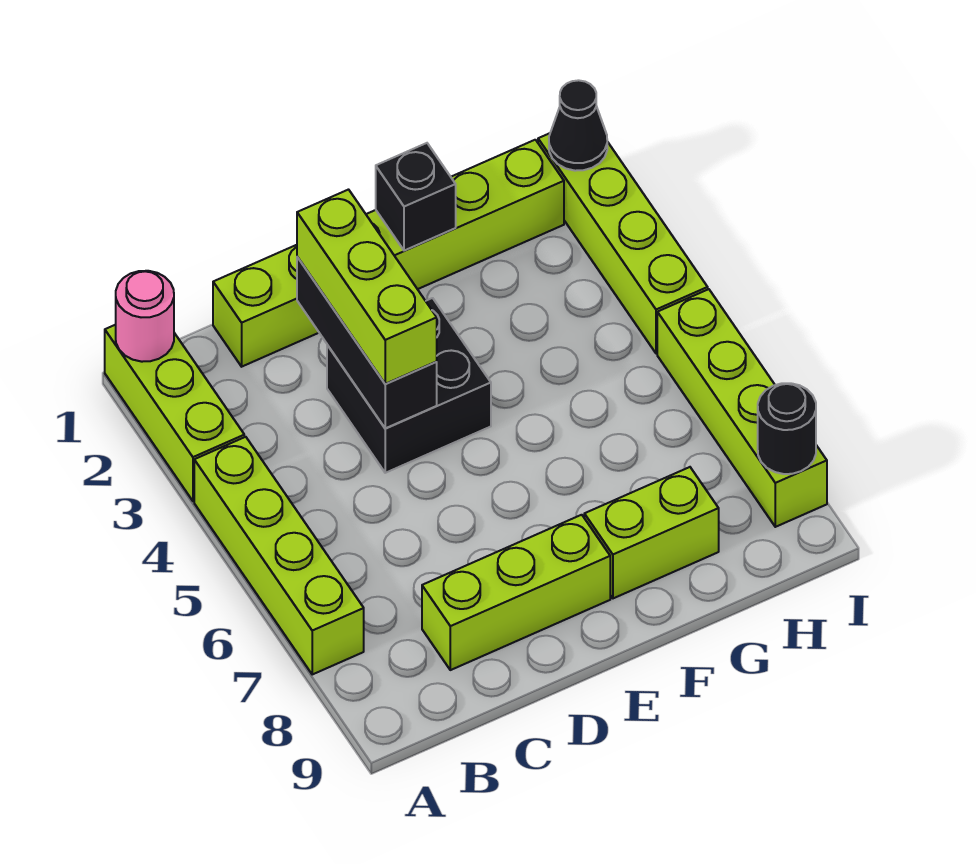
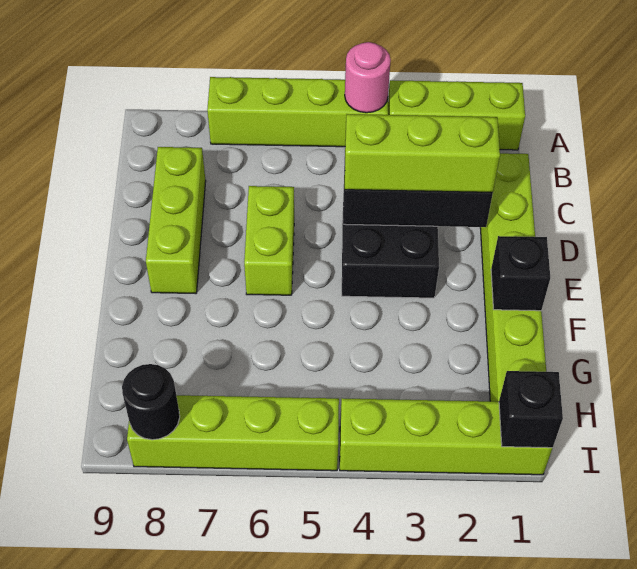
pink round brick A1 level 2 -> pink round brick A4 level 2
lime brick F8:G8 level 1 -> lime brick D6:E6 level 1
black cone I1 level 2 -> black brick I1 level 2

